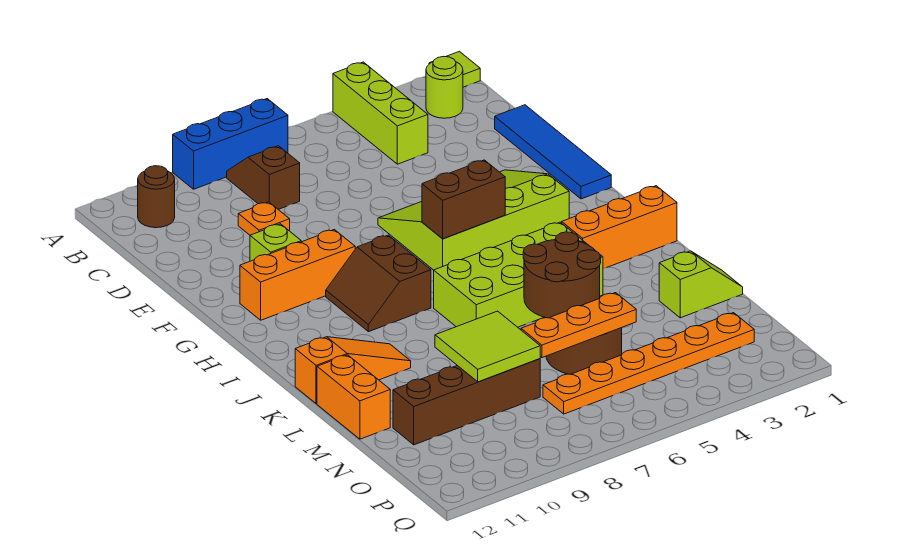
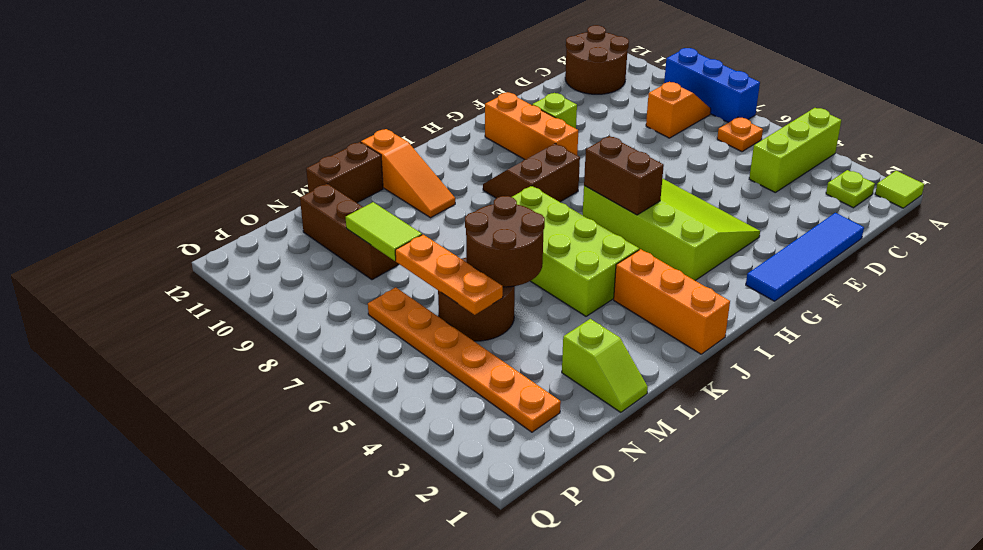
lime round brick B2 level 1 -> lime plate B2 level 1
brown slope B8:C8 level 1 top C -> orange slope B8:C8 level 1 top C
brown round brick B11 level 1 -> brown round brick B11:C12 level 1
orange plate D9 level 1 -> orange plate B6 level 1
orange brick L12:M12 level 1 -> brown brick L12:M12 level 1
lime tile M8:N9 level 2 -> lime tile N8:N9 level 2
brown brick N8:N11 level 1 -> brown brick N9:N11 level 1

